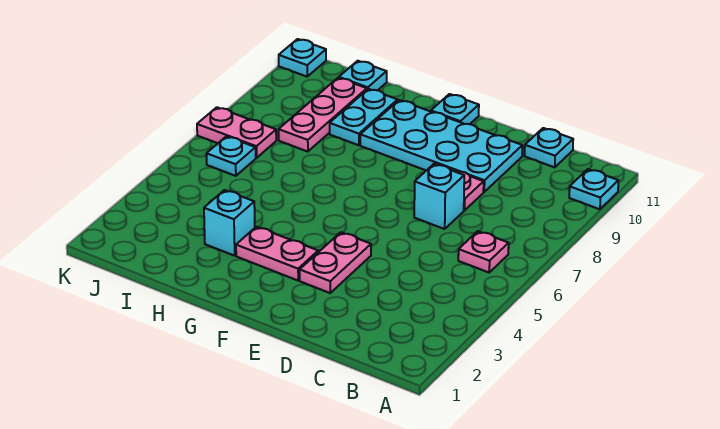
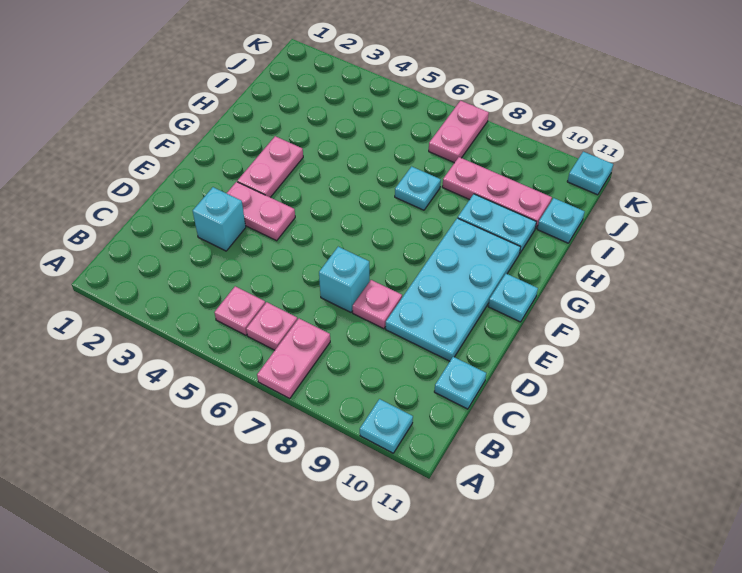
none -> pink plate A7:B7 level 1
none -> pink plate B5 level 1
cyan brick H3 level 1 -> cyan brick D3 level 1
cyan plate J6 level 1 -> cyan plate H7 level 1

